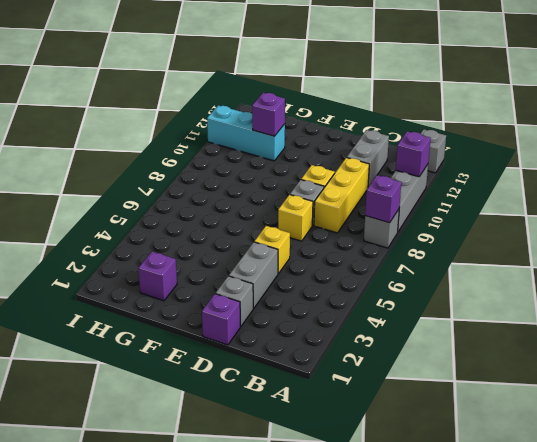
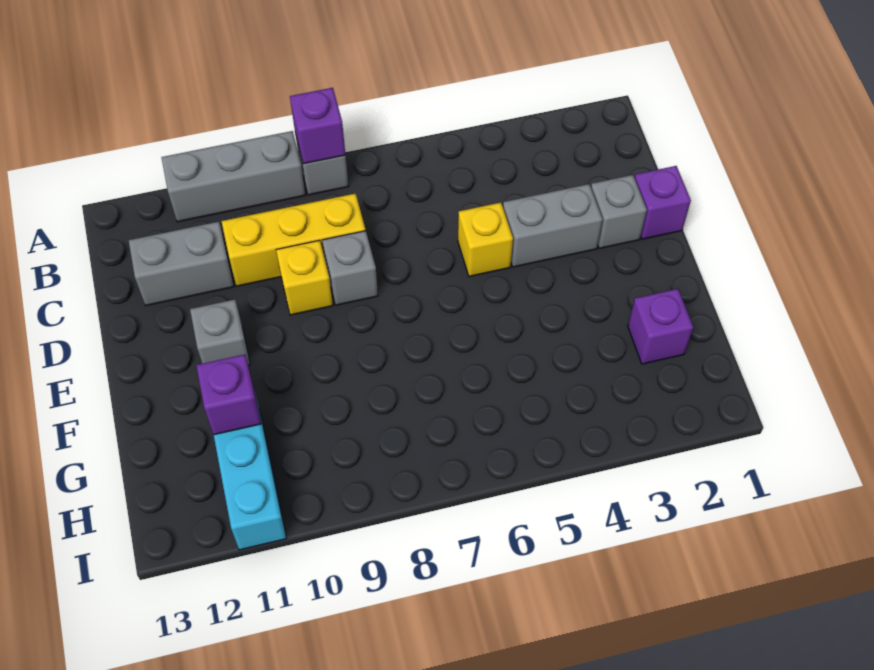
purple brick A11 level 2 -> none
grey brick A13 level 1 -> grey brick E11 level 1
yellow brick D7 level 1 -> none

